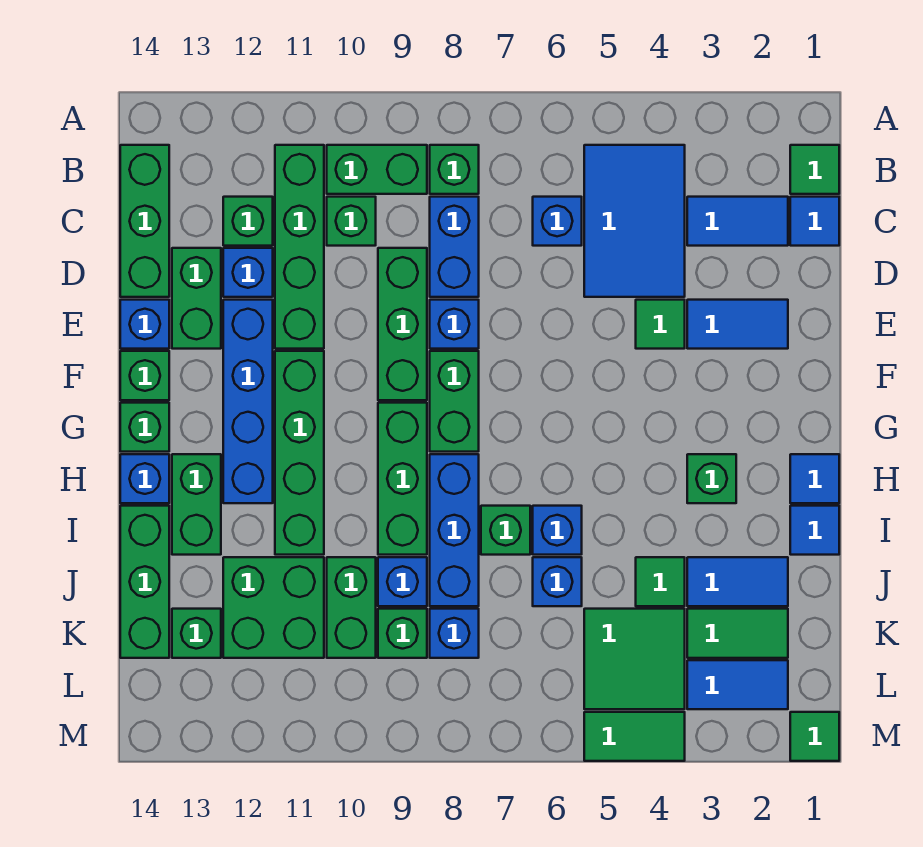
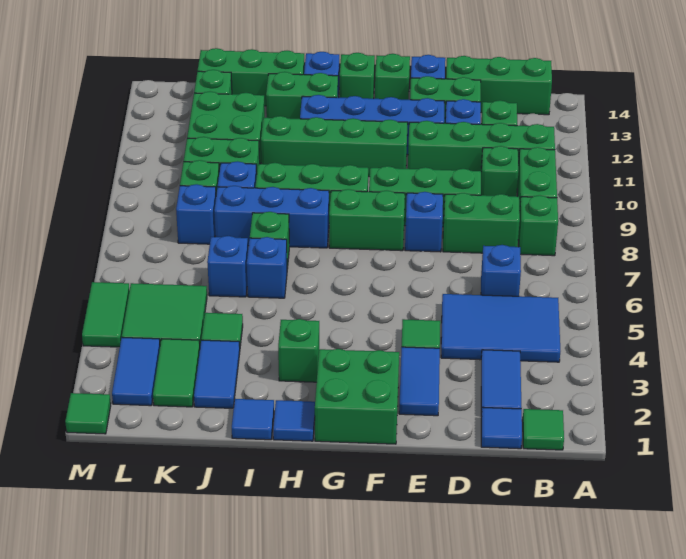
blue brick C8:D8 level 1 -> green brick C8:D8 level 1
none -> green brick F1:G2 level 1

